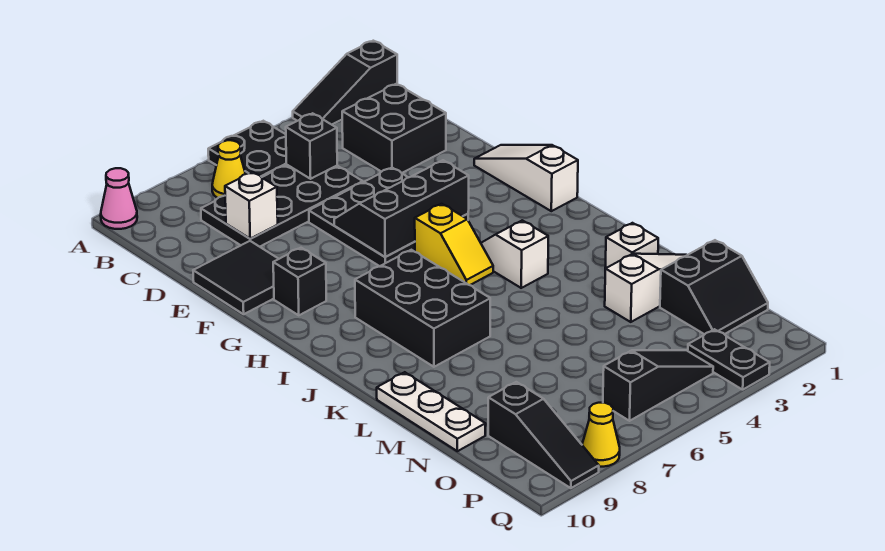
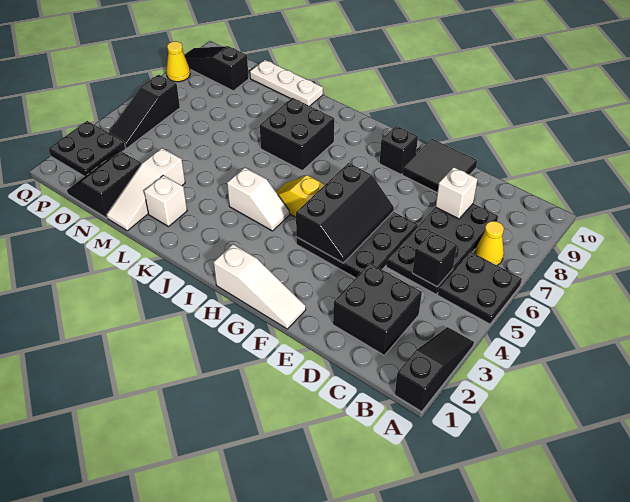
pink cone A10 level 1 -> none
black brick I7:K8 level 1 -> black brick J7:K8 level 1
black plate P3:Q3 level 1 -> black plate P2:Q3 level 1

